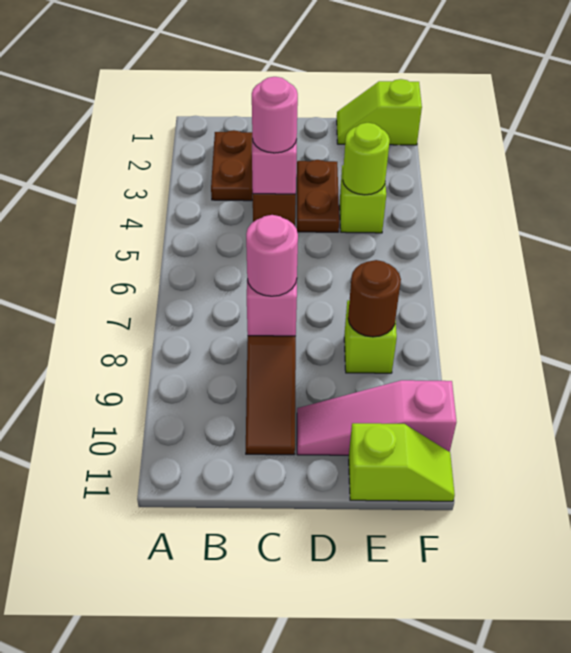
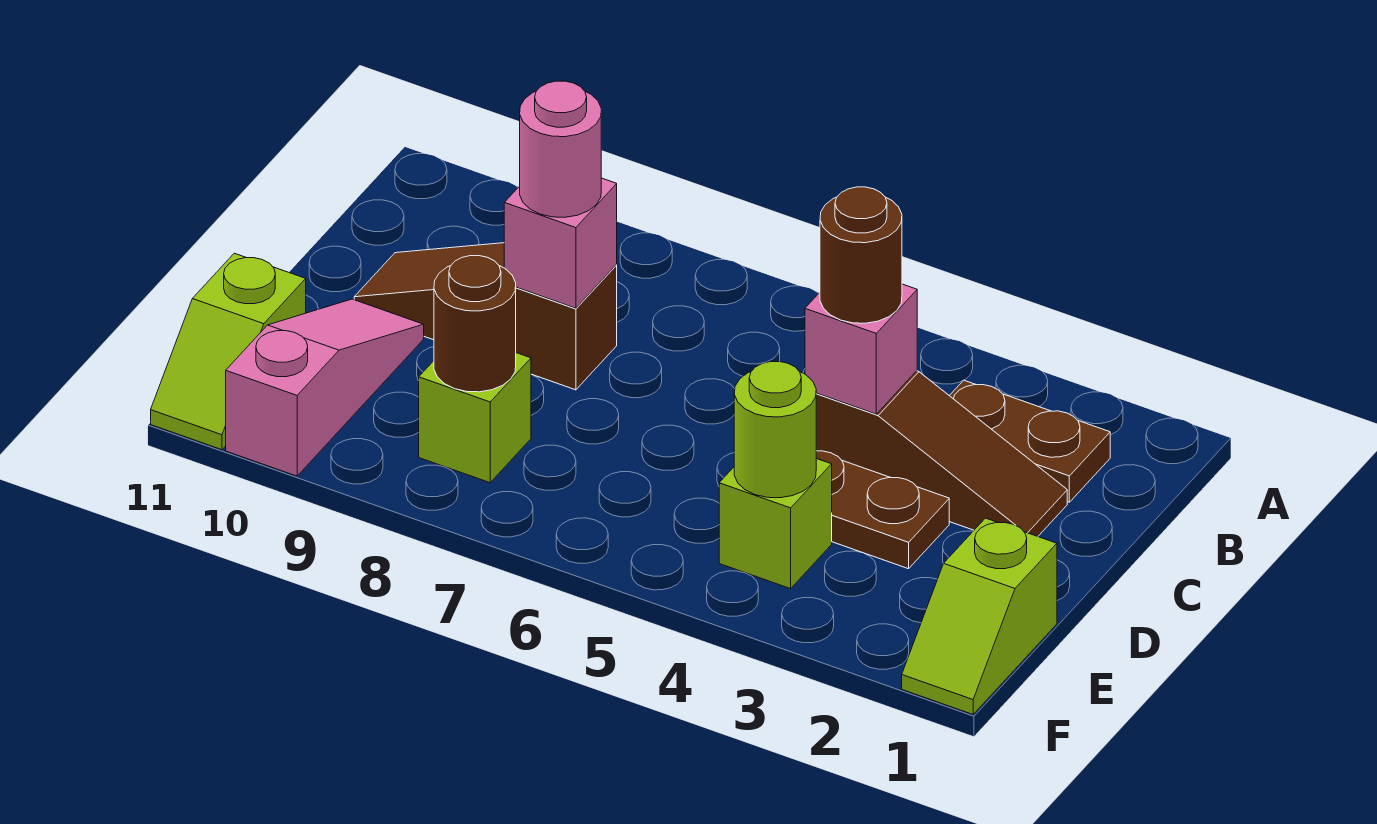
pink round brick C4 level 3 -> brown round brick C4 level 3
lime slope E1:F1 level 1 top F -> lime slope E1:F1 level 1 top E

